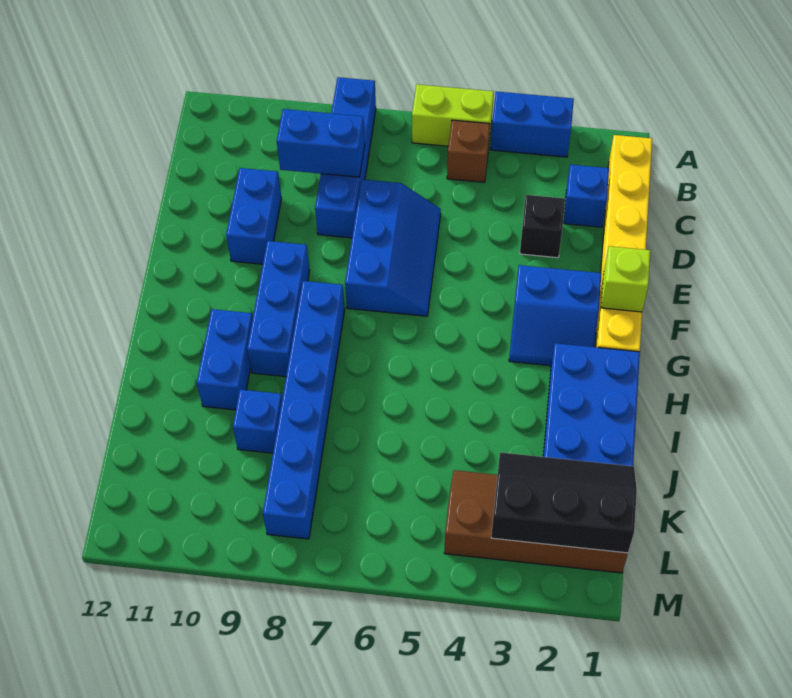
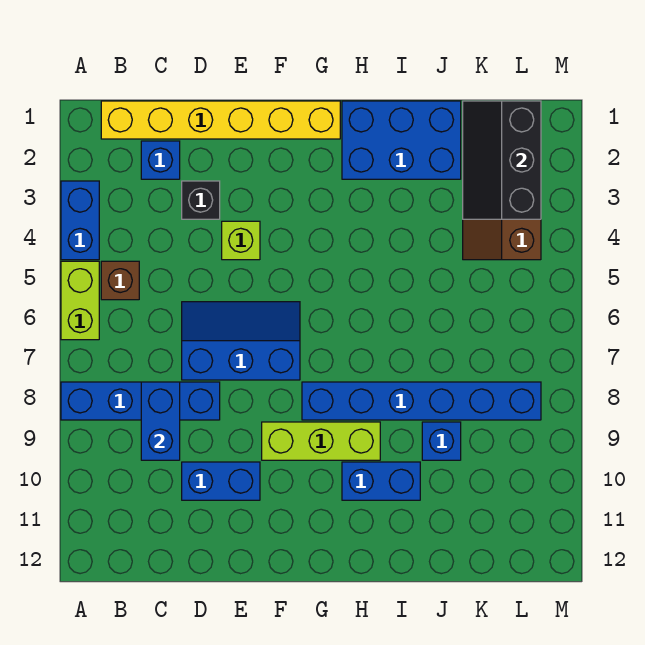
lime brick F1 level 2 -> lime brick E4 level 1
blue slope F2:G3 level 1 top F -> none
blue brick F9:H9 level 1 -> lime brick F9:H9 level 1

